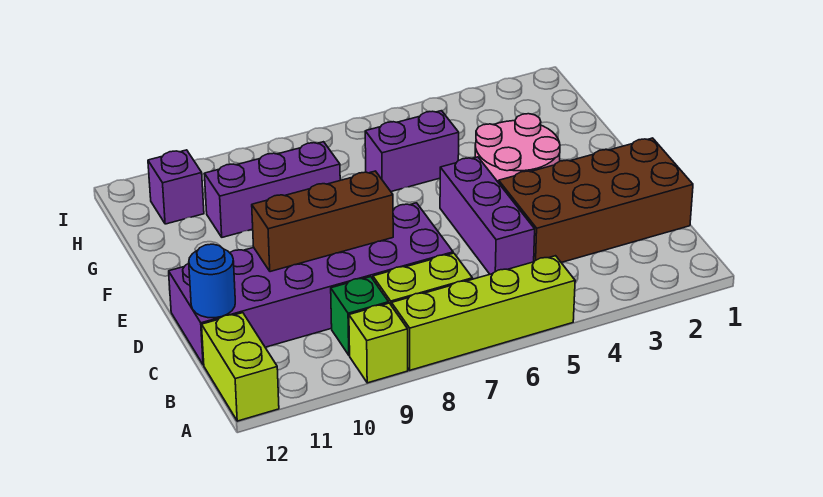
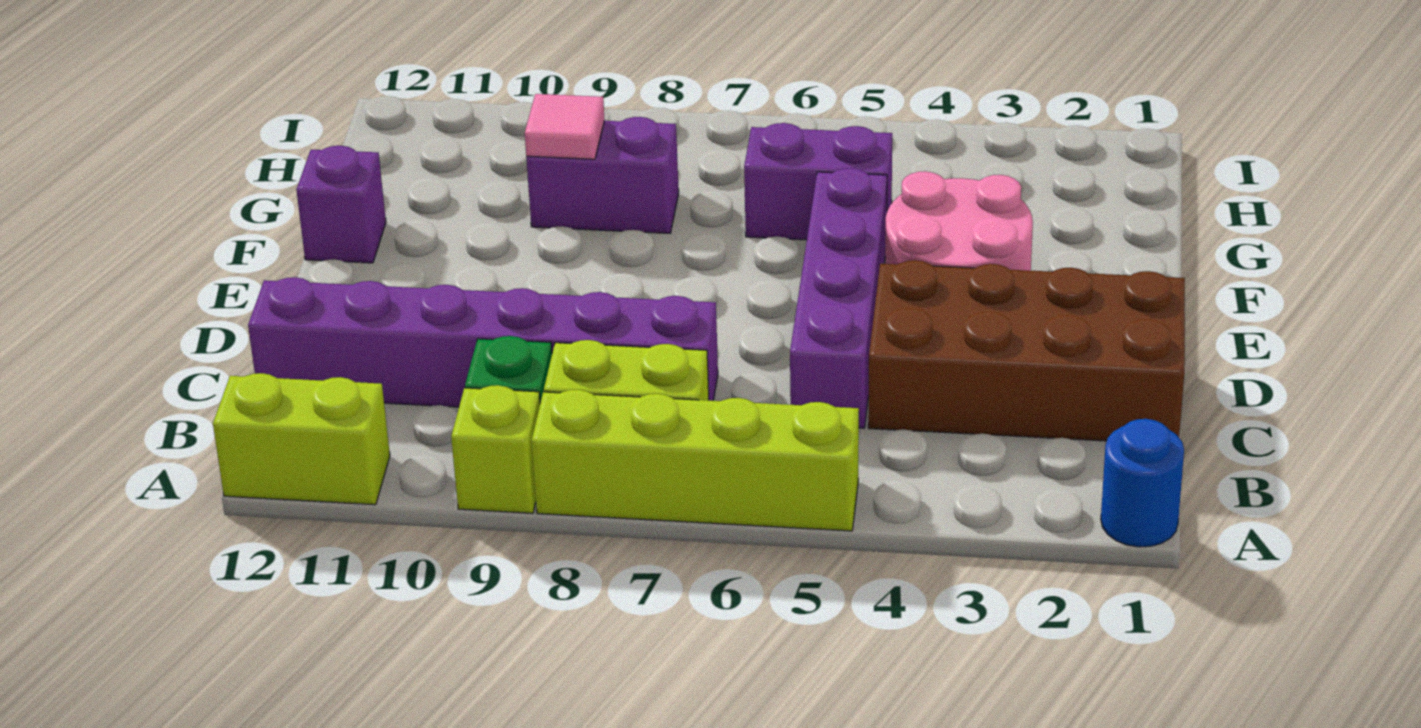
lime brick A12:B12 level 1 -> lime brick A11:A12 level 1
purple brick C5:E5 level 1 -> purple brick C5:F5 level 1
purple brick C7:D12 level 1 -> purple brick C7:C12 level 1
blue round brick C12 level 2 -> blue round brick A1 level 1
brown brick D8:D10 level 2 -> none
purple brick G8:G10 level 1 -> purple brick G8:G9 level 1
none -> pink tile G9 level 2
purple brick H11 level 1 -> purple brick F12 level 1

